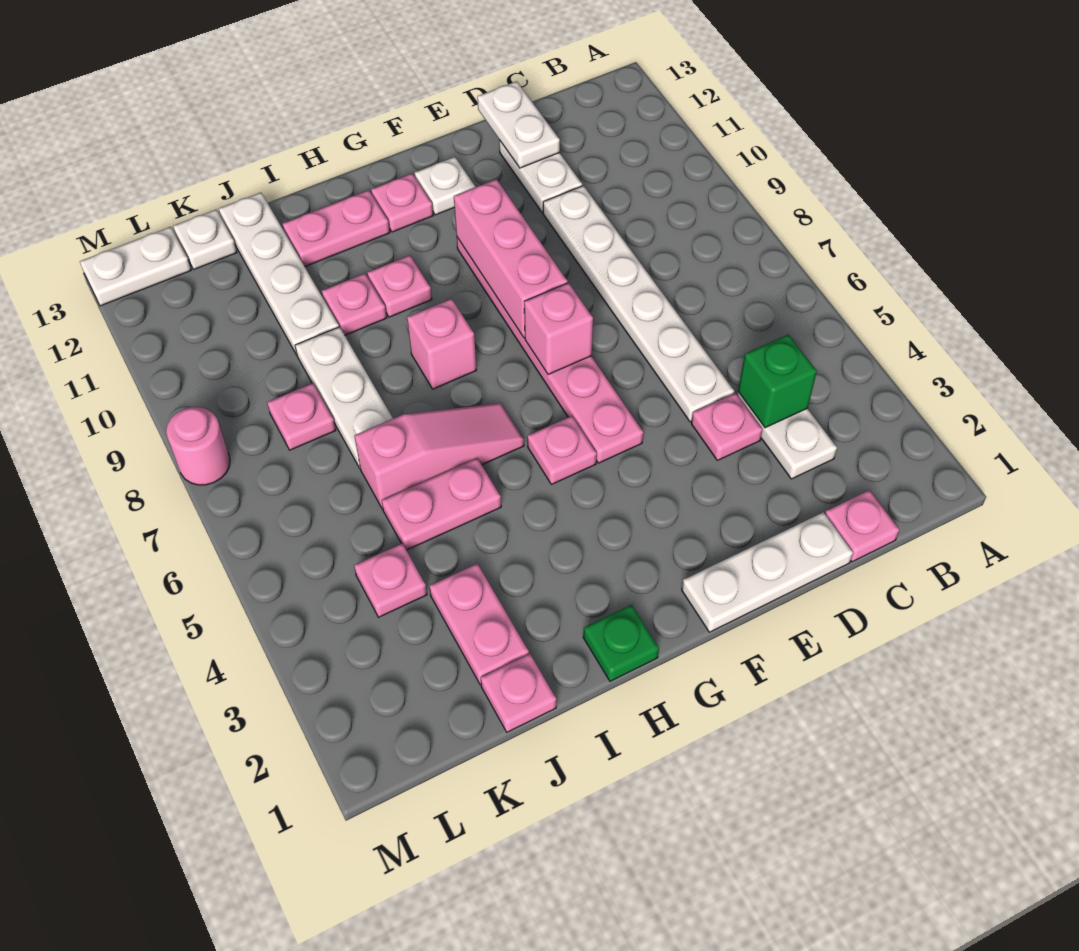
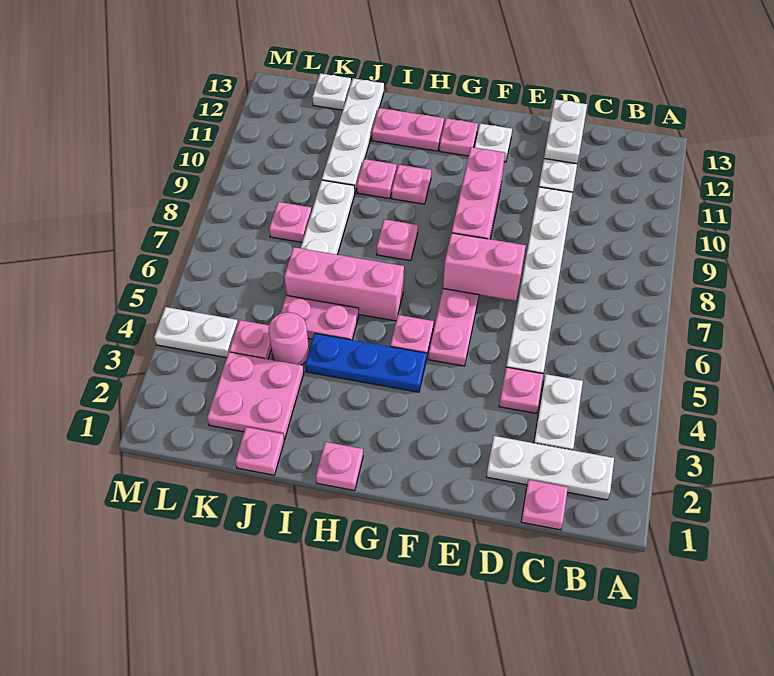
green brick C4 level 2 -> none
white plate D1:F1 level 1 -> white plate B2:D2 level 1
pink brick F7 level 2 -> pink brick E7:F7 level 2
none -> blue plate G4:I4 level 1
green plate H1 level 1 -> pink plate H1 level 1
pink slope H6:J6 level 1 top J -> pink brick H6:J6 level 1
pink brick H8 level 1 -> pink plate H8 level 1
pink plate J2:J3 level 1 -> pink plate J2:K3 level 1
white plate L13:M13 level 1 -> white plate L4:M4 level 1
pink round brick M8 level 1 -> pink round brick J4 level 1

